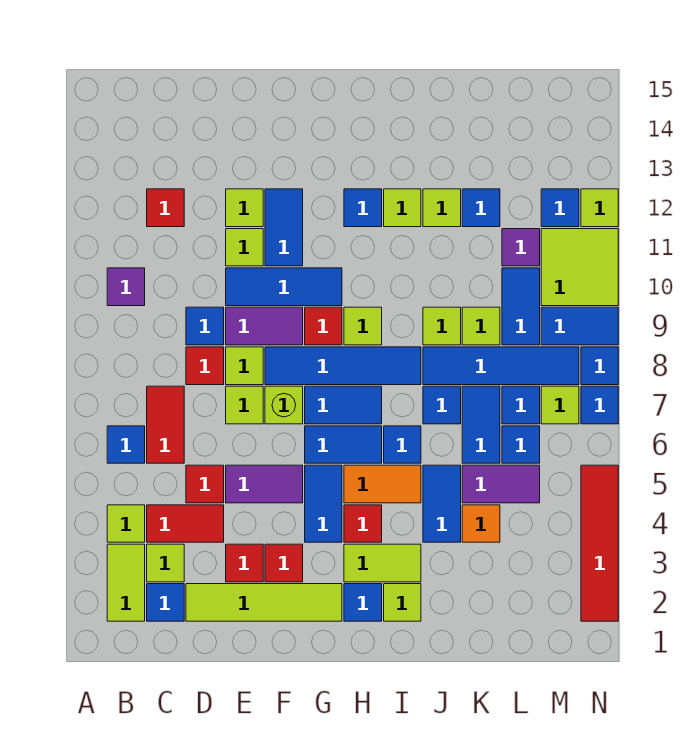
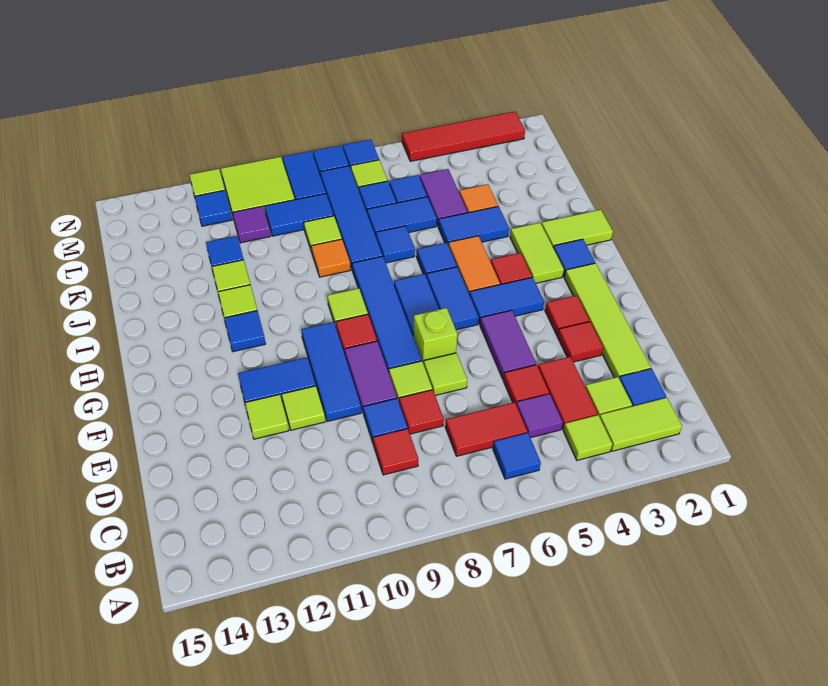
purple tile B10 level 1 -> purple tile C5 level 1
red tile C12 level 1 -> red tile C9 level 1
lime tile I2 level 1 -> lime tile I1:I2 level 1
lime tile J9 level 1 -> orange tile J9 level 1

